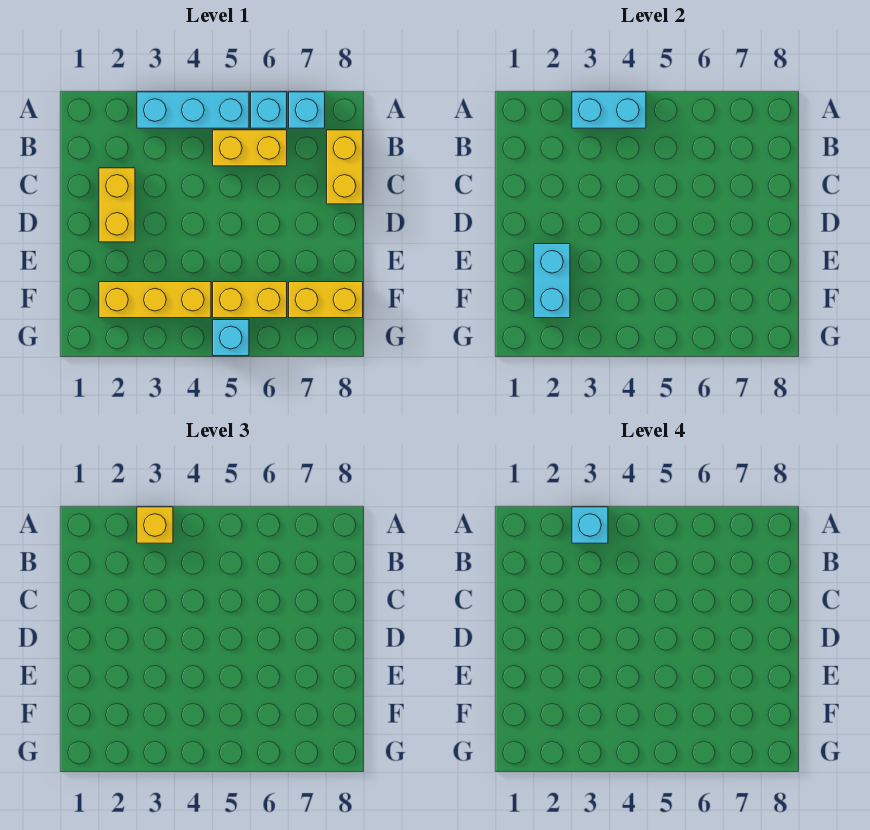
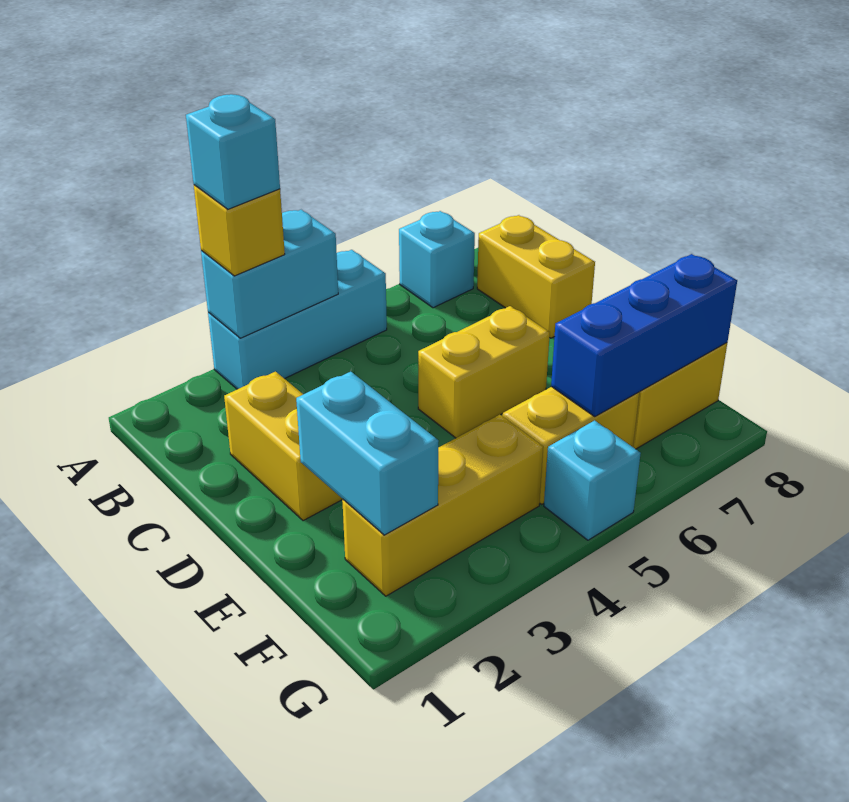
cyan brick A6 level 1 -> none
yellow brick B5:B6 level 1 -> yellow brick D5:D6 level 1
none -> blue brick F6:F8 level 2

